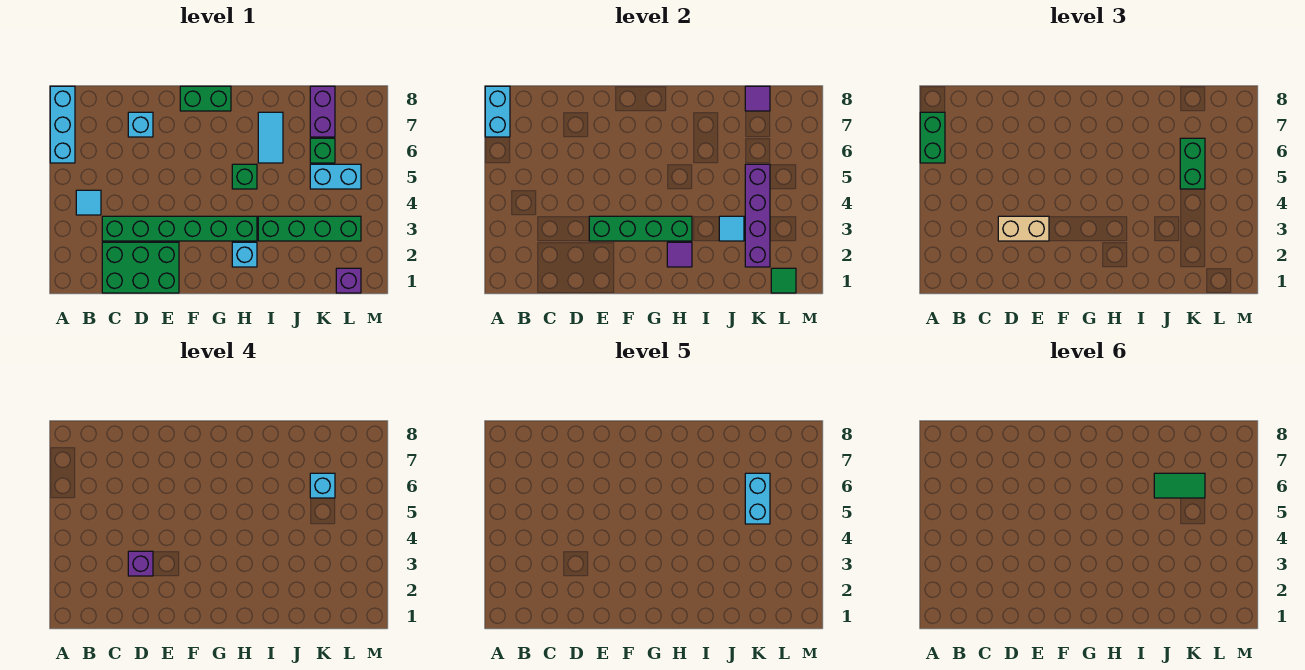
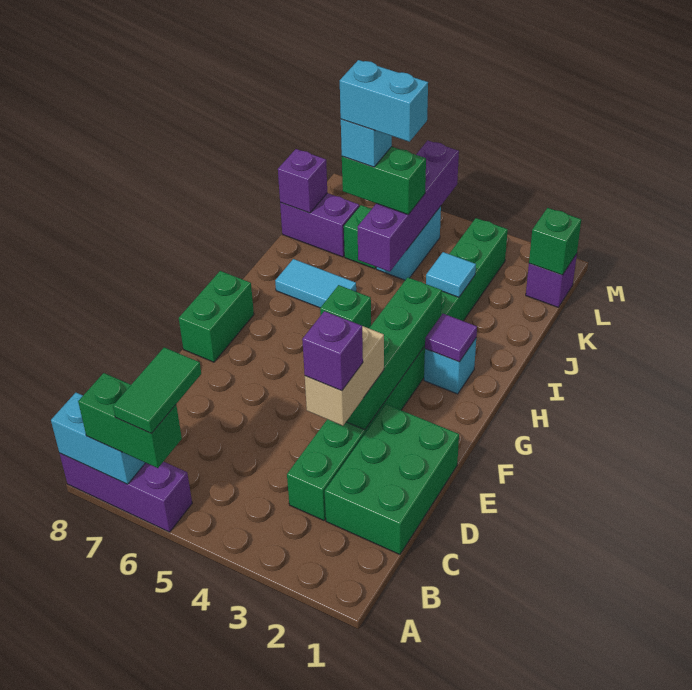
cyan brick A6:A8 level 1 -> purple brick A6:A8 level 1
cyan tile B4 level 1 -> none
cyan brick D7 level 1 -> none
green tile J6:K6 level 6 -> green tile A6:B6 level 4
purple brick K2:K5 level 2 -> purple brick J5:M5 level 2
purple tile K8 level 2 -> purple brick K8 level 2
green tile L1 level 2 -> green brick L1 level 2

